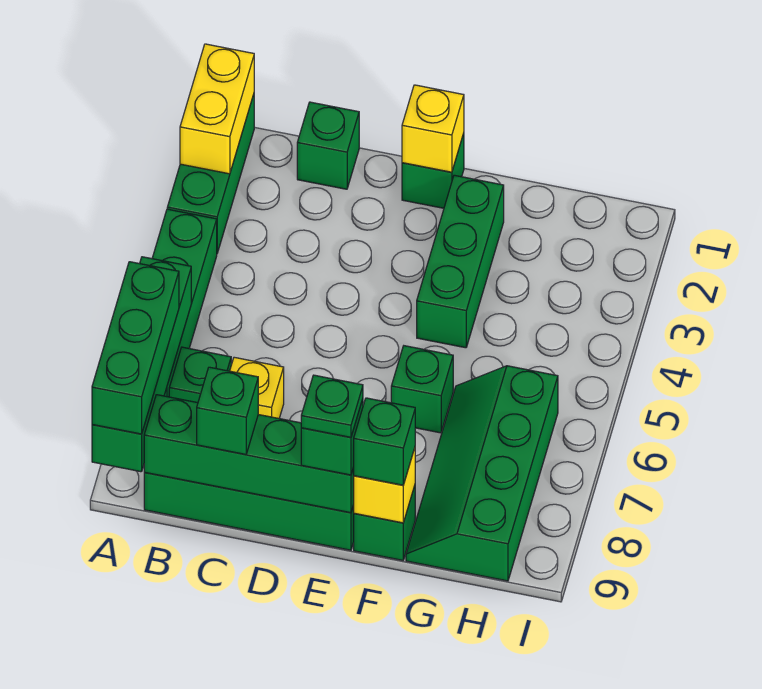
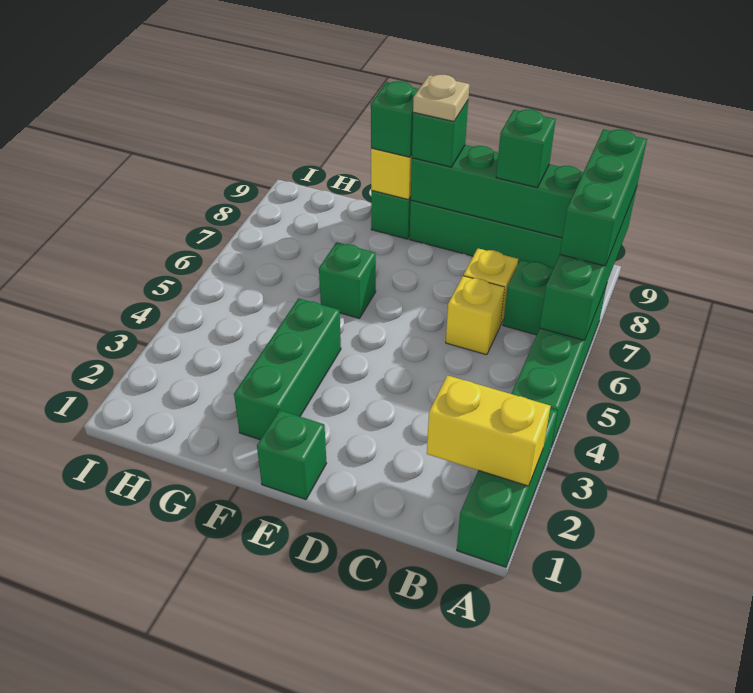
yellow brick A1:A2 level 2 -> yellow brick A2:B2 level 2
green brick C1 level 1 -> none
yellow brick E1 level 2 -> yellow brick C6 level 1
green plate E9 level 4 -> tan plate E9 level 4
green slope G6:H9 level 1 top H -> none

